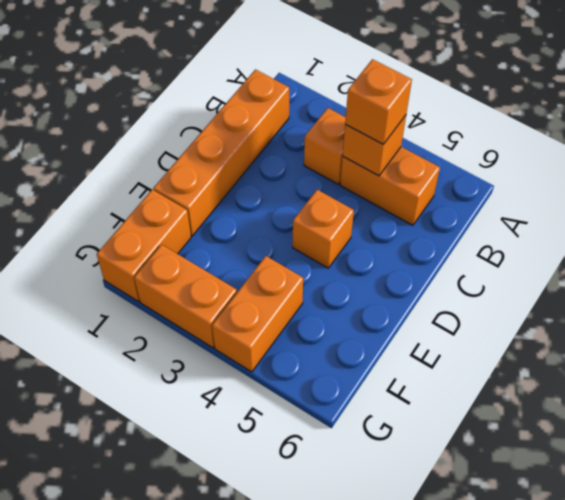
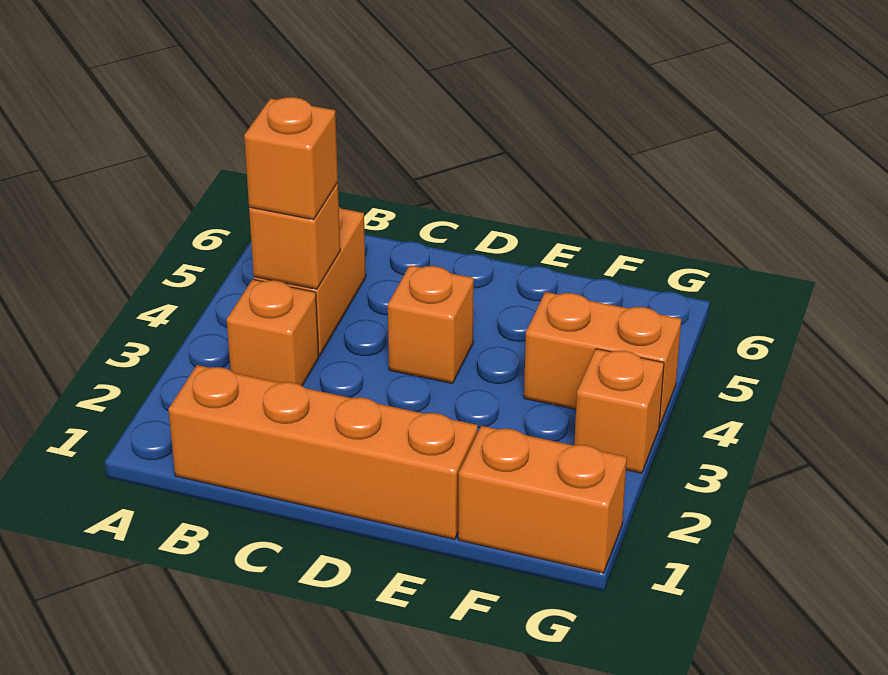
orange brick G2:G3 level 1 -> orange brick G3 level 1

